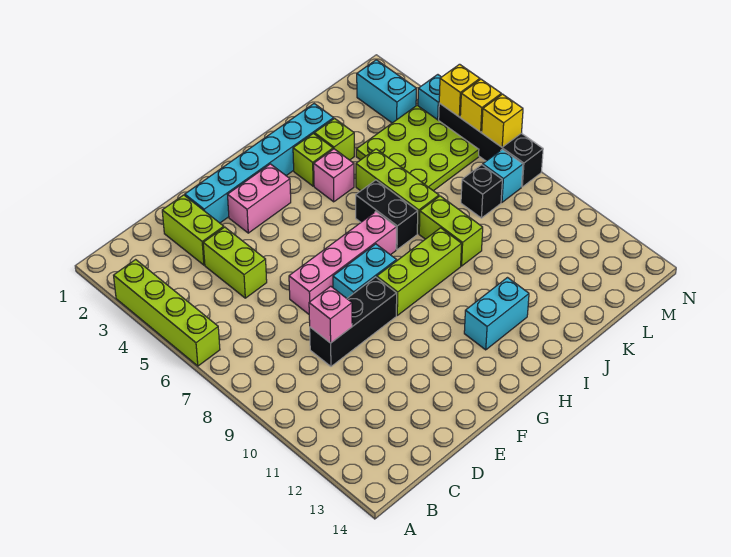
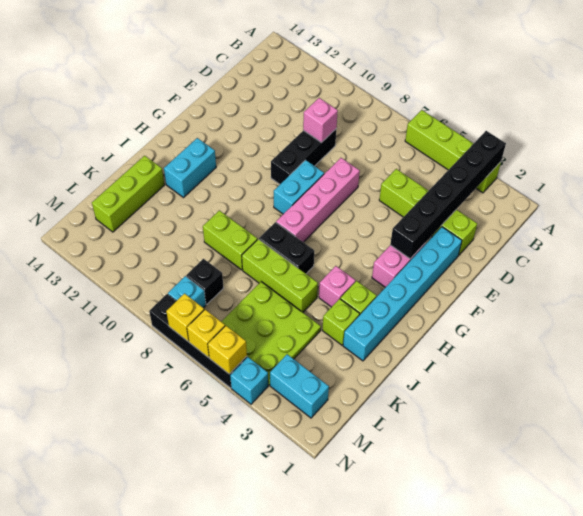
none -> black brick A3:F3 level 2
lime brick G9:I9 level 1 -> lime brick J13:L13 level 1

